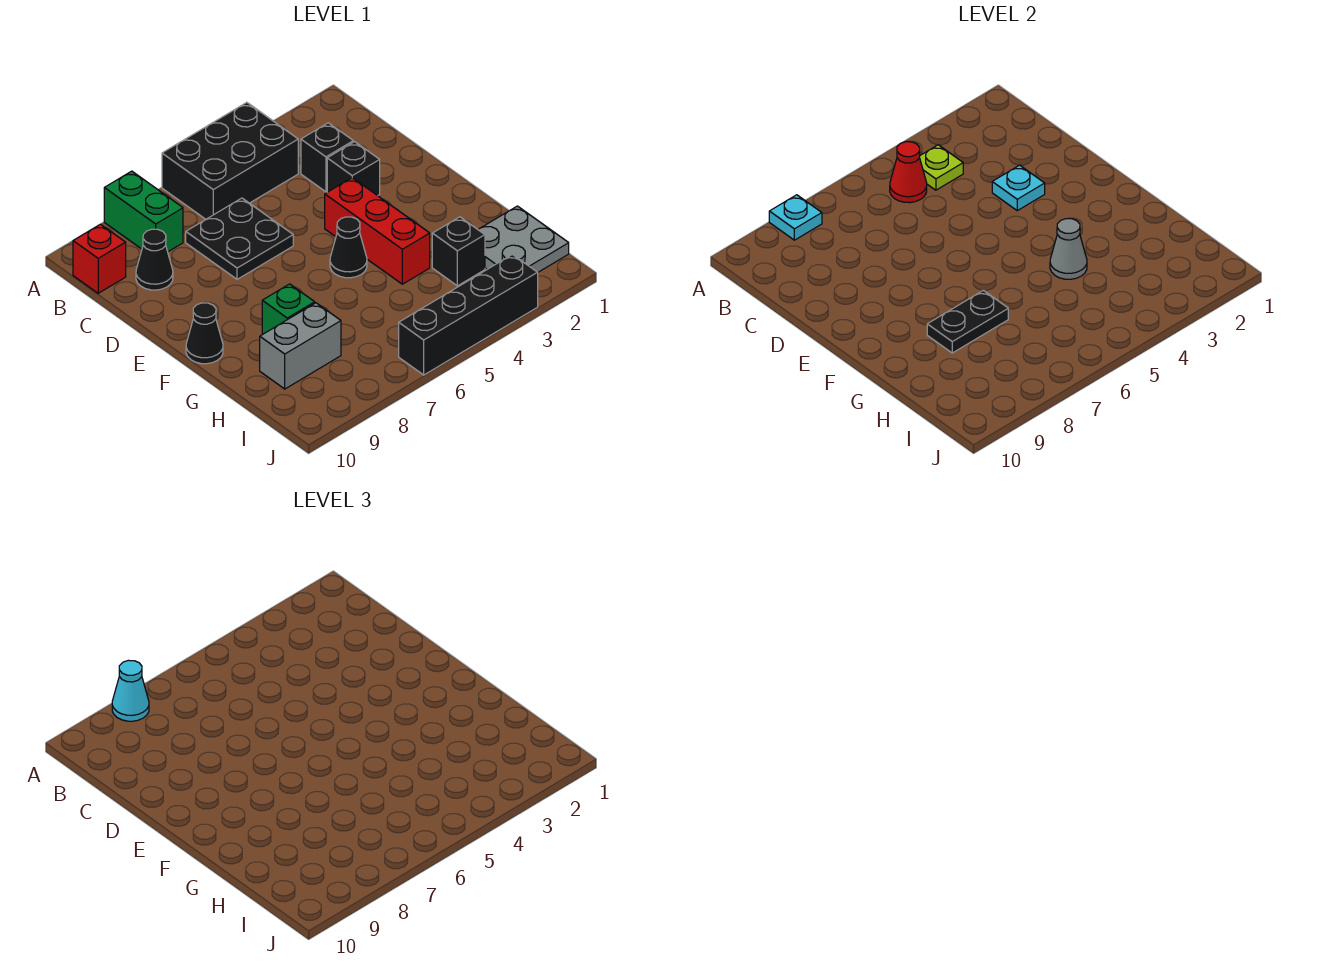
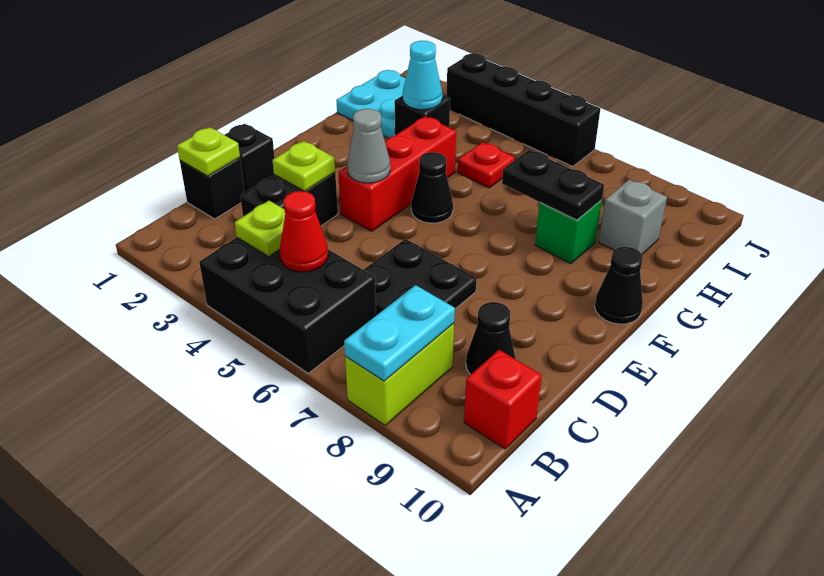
green brick A8:B8 level 1 -> lime brick A8:B8 level 1
cyan plate A8 level 2 -> cyan plate A8:B8 level 2
cyan cone A8 level 3 -> cyan cone H3 level 2
none -> black brick C1 level 1
none -> lime plate C1 level 2
none -> black brick D1 level 1
cyan plate D3 level 2 -> lime plate D3 level 2
grey cone G4 level 2 -> grey cone E4 level 2
grey plate H1:I2 level 1 -> cyan plate H1:I2 level 1
none -> red plate H5 level 1
grey brick H8:H9 level 1 -> grey brick H9 level 1

